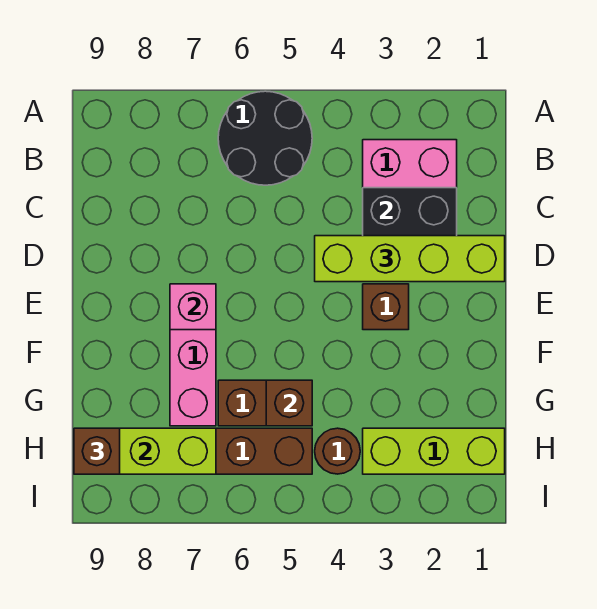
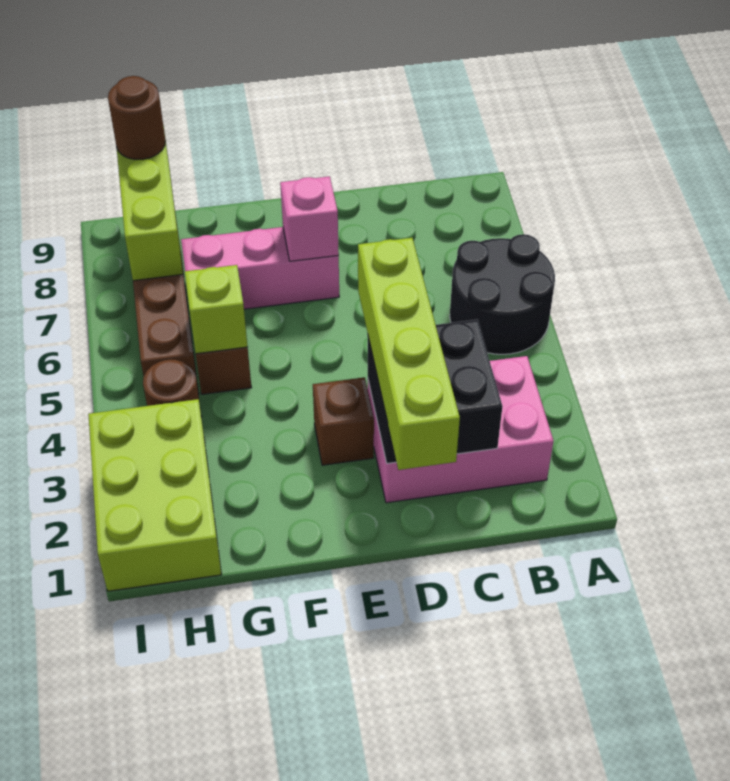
brown brick G5 level 2 -> lime brick G5 level 2
lime brick H1:H3 level 1 -> lime brick H1:I3 level 1
brown brick H9 level 3 -> brown round brick H9 level 3

